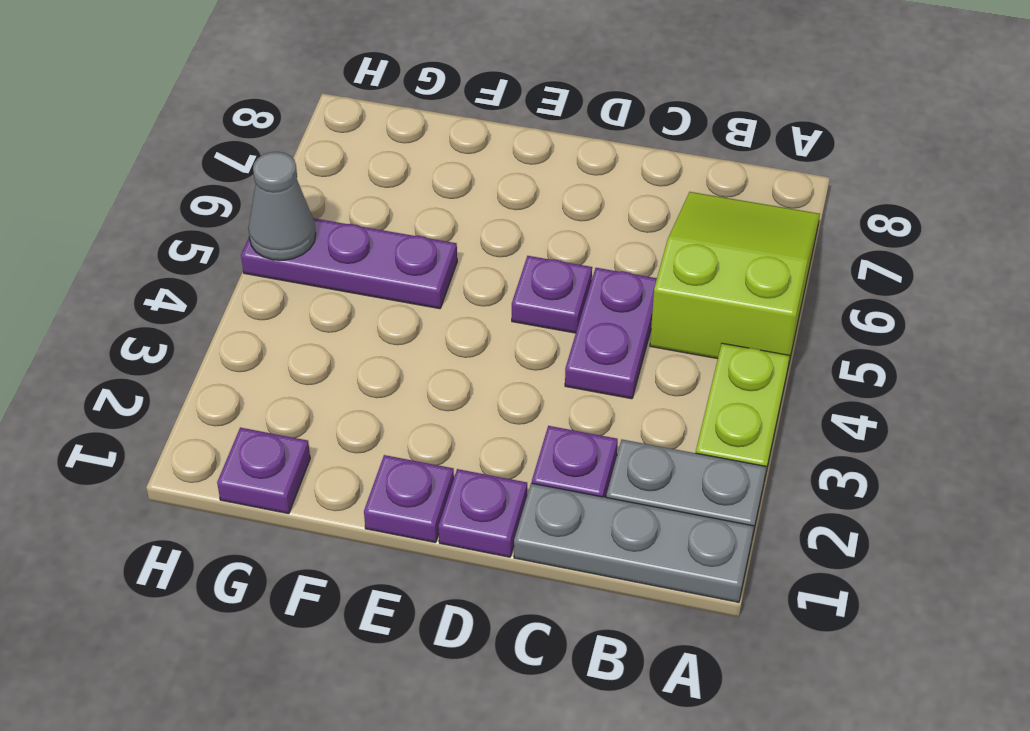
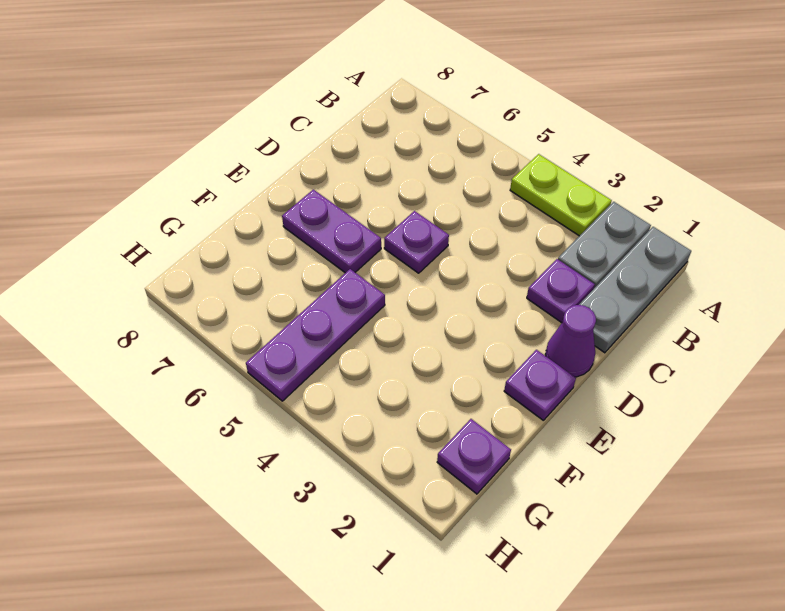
lime slope A5:B7 level 1 top 5 -> none
purple plate C4:C5 level 1 -> purple plate E6:E7 level 1
purple plate D1 level 1 -> purple cone D1 level 1
grey cone H5 level 2 -> none

